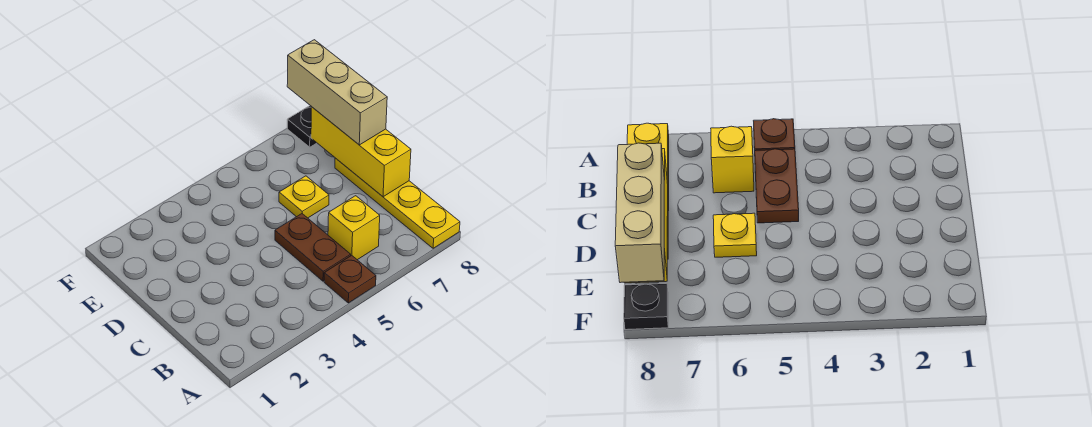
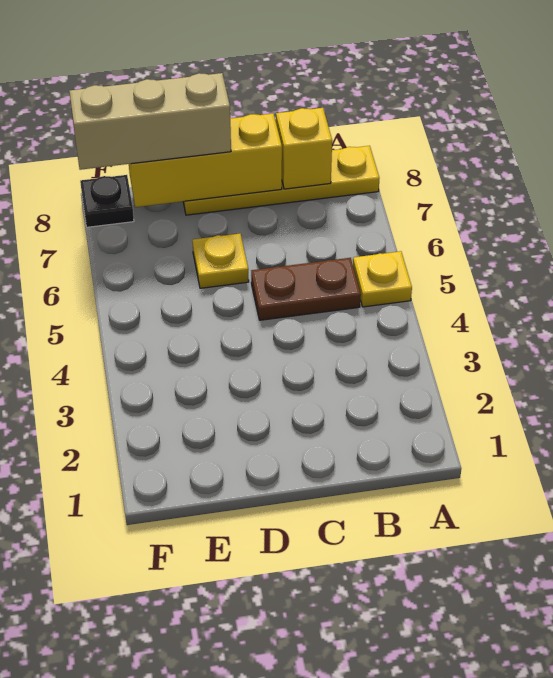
brown plate A5 level 1 -> yellow plate A5 level 1
yellow brick B6 level 1 -> yellow brick B8 level 2

